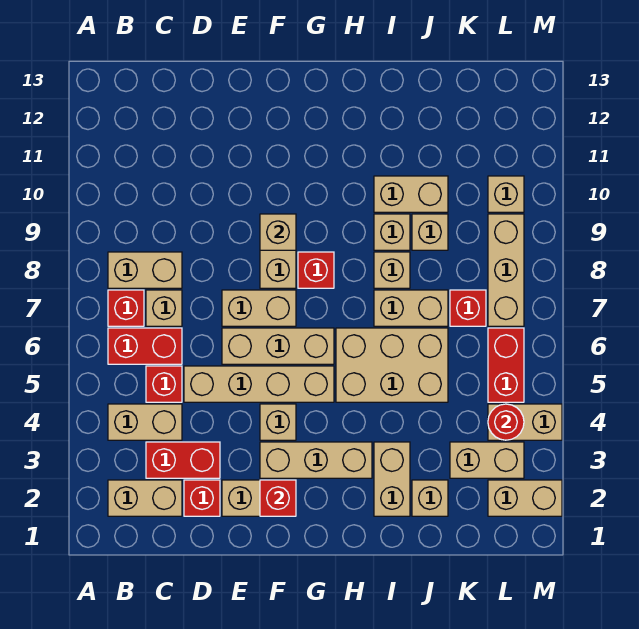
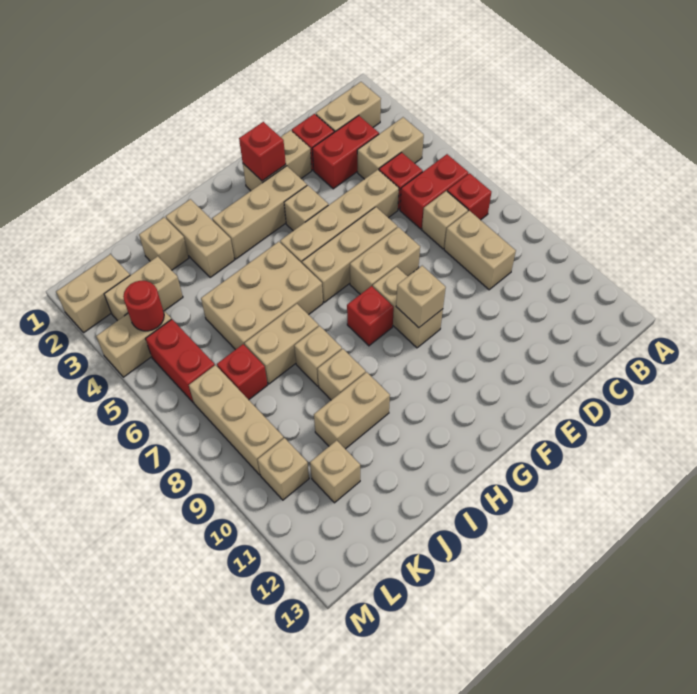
tan brick B8:C8 level 1 -> tan brick C8:C9 level 1
tan brick J9 level 1 -> tan brick K11 level 1

